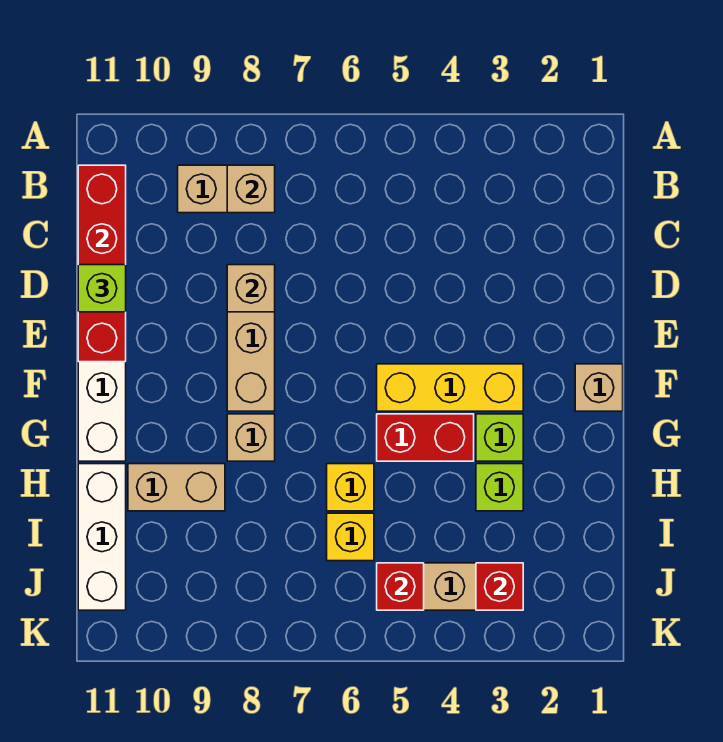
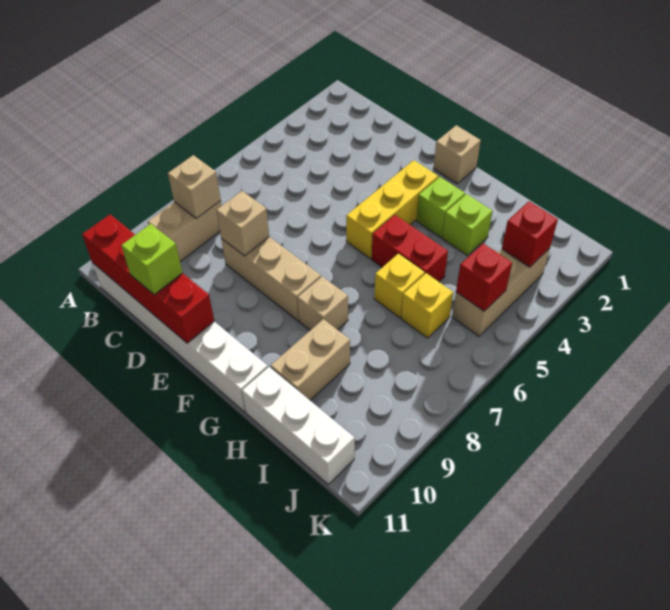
red brick G4:G5 level 1 -> red brick G5:H5 level 1

